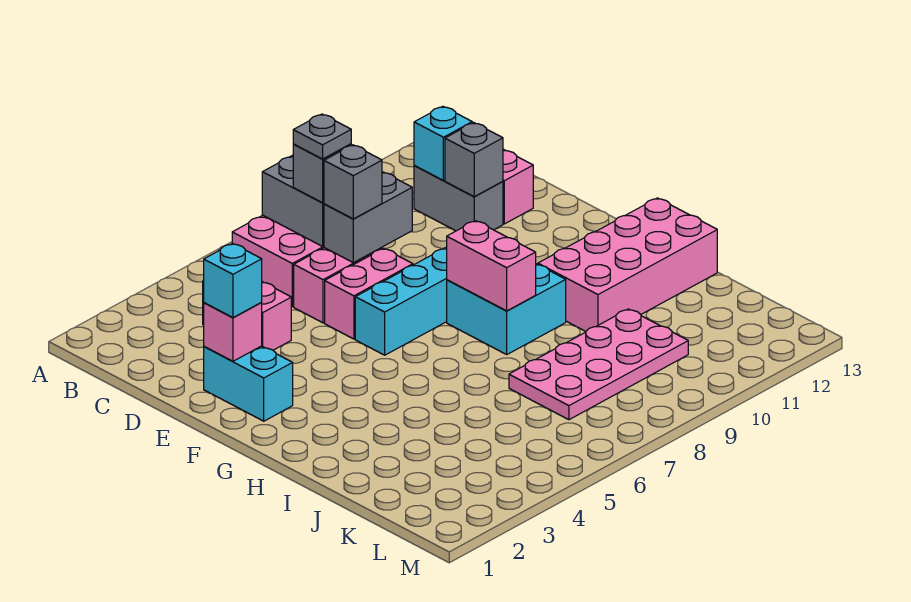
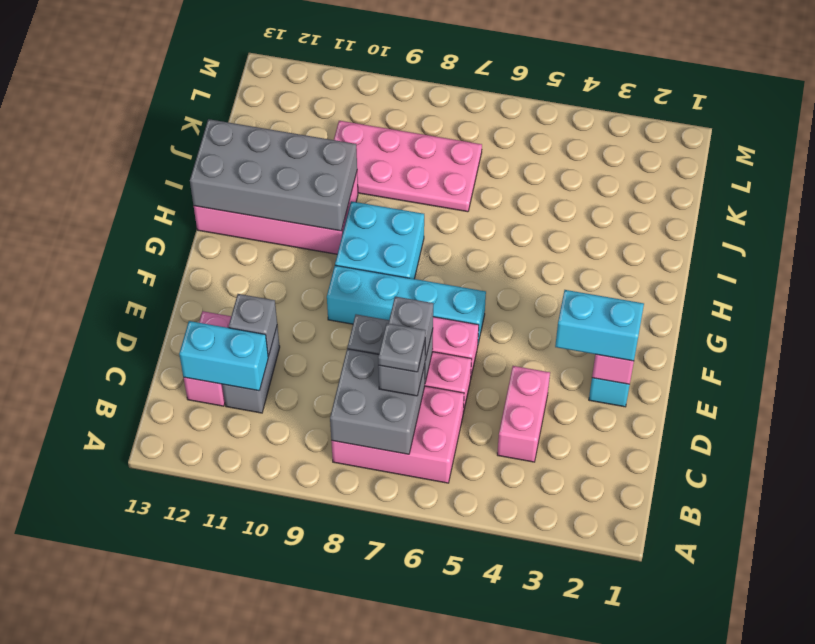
cyan brick C11 level 2 -> cyan brick C11:C12 level 2
cyan brick E2 level 3 -> cyan brick E2:E3 level 3
pink brick G8:H8 level 2 -> none
none -> grey brick H10:I13 level 2

